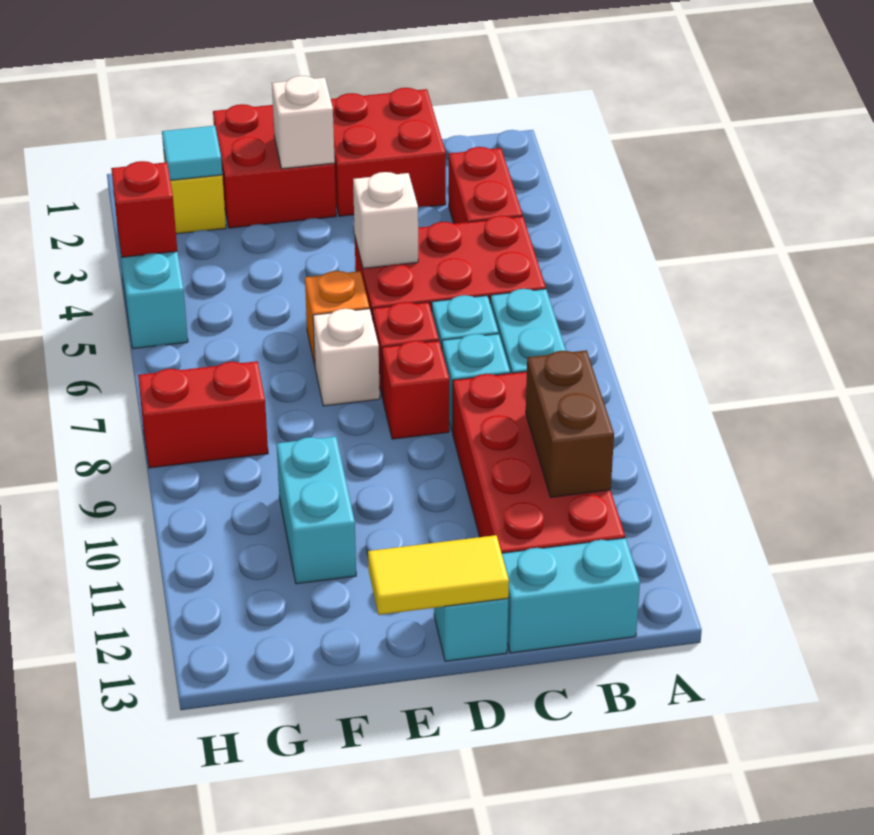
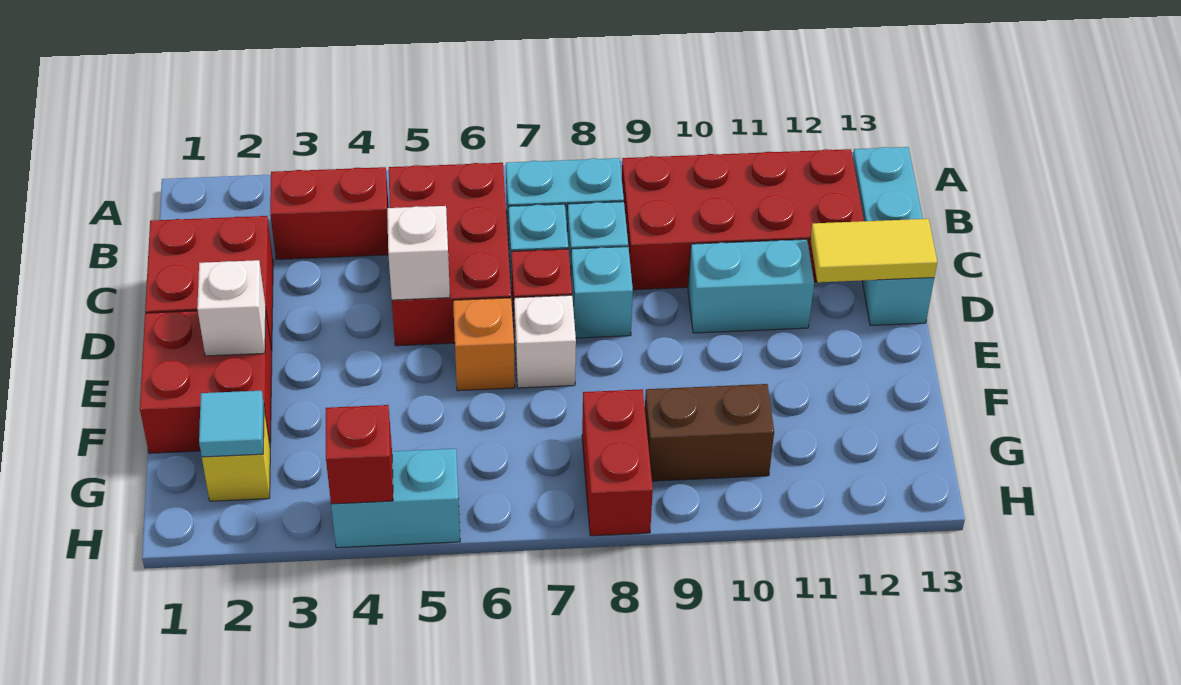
brown brick B10:B11 level 2 -> brown brick G9:G10 level 1
red brick D8 level 1 -> cyan brick D8 level 1
yellow tile D13:E13 level 2 -> yellow tile D12:D13 level 2
cyan brick F10:F11 level 1 -> cyan brick D10:D11 level 1

